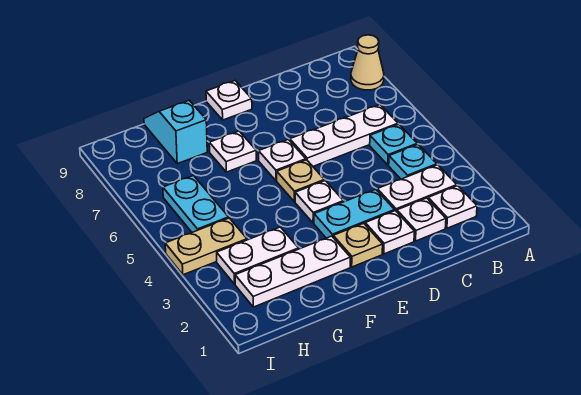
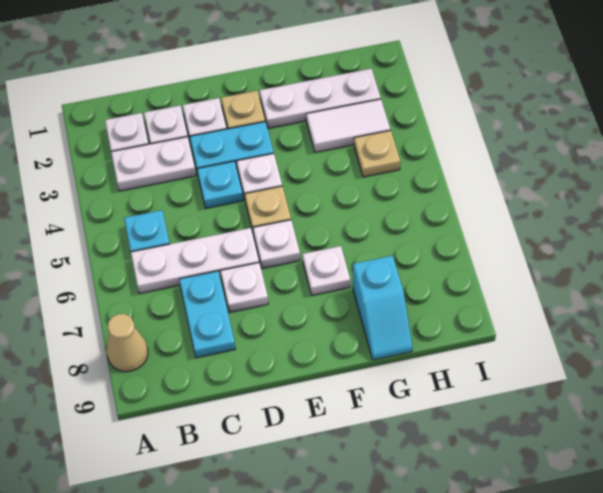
cyan plate B4 level 1 -> cyan plate D4 level 1
white plate E9 level 1 -> white plate D7 level 1
white plate G3:H3 level 1 -> white tile G3:H3 level 1
tan plate H4:I4 level 1 -> tan plate H4 level 1
cyan plate H5:H6 level 1 -> cyan plate C7:C8 level 1

